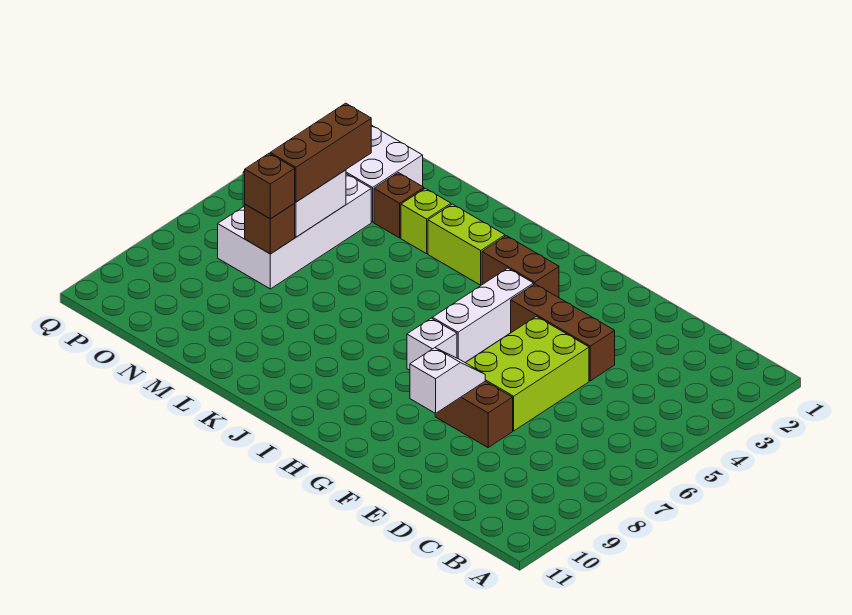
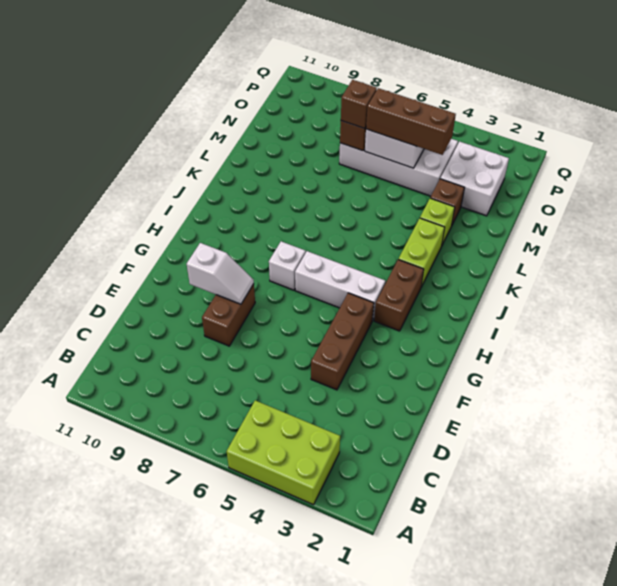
lime brick E5:F7 level 1 -> lime brick A3:B5 level 1

